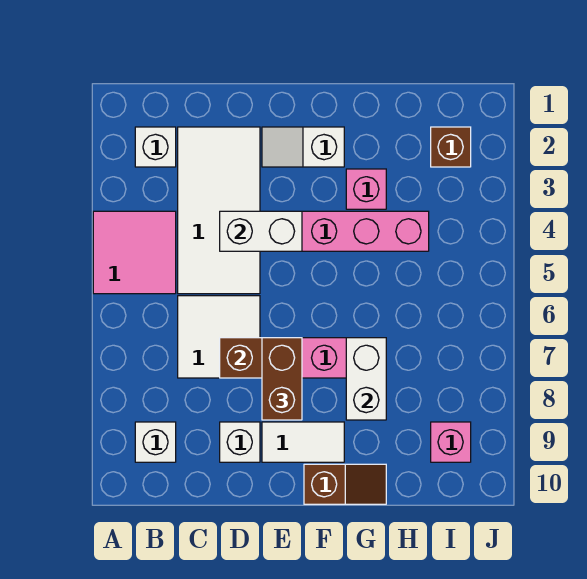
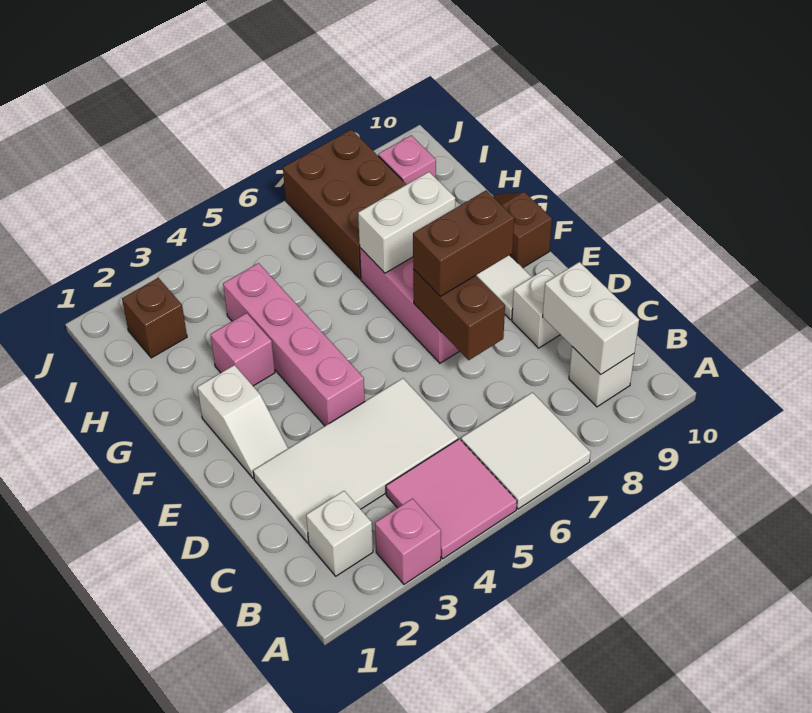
none -> pink brick A3 level 1
white tile C6:D7 level 1 -> white tile A6:B7 level 1
white brick D4:E4 level 2 -> white brick B9:C9 level 2
none -> brown brick H7:J8 level 1

